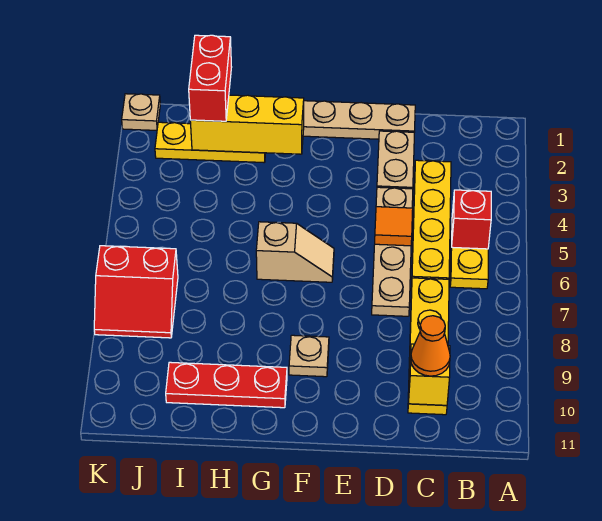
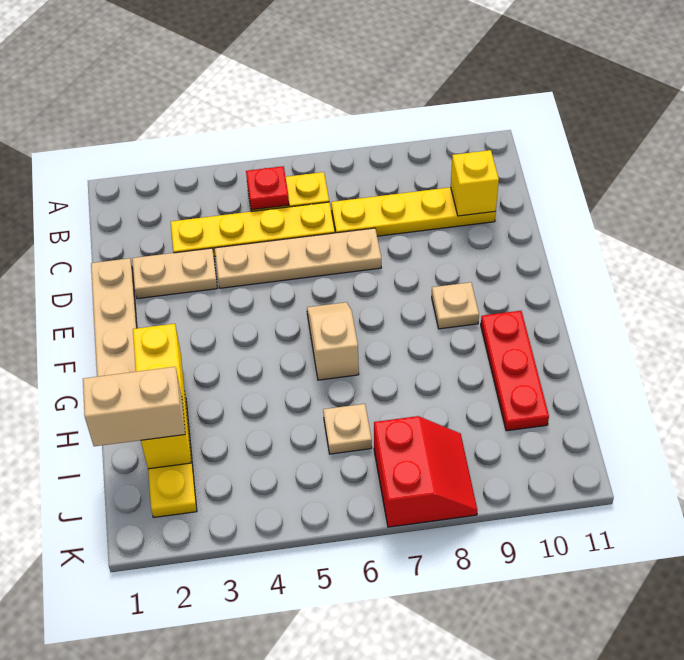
red brick B5 level 2 -> red plate B5 level 2
orange cone C10 level 3 -> none
orange tile D5 level 2 -> none
red brick I1:I2 level 3 -> tan brick I1:I2 level 3
tan plate K1 level 1 -> tan plate I6 level 1

